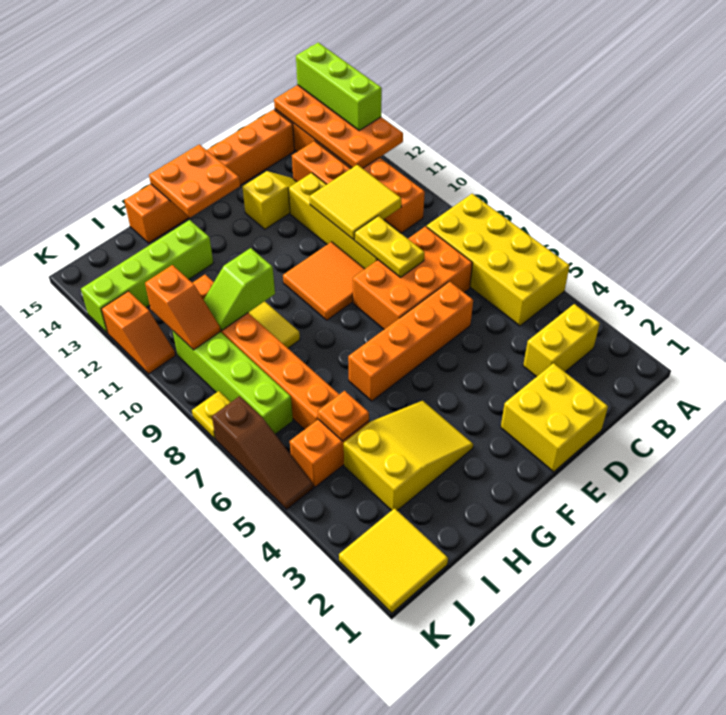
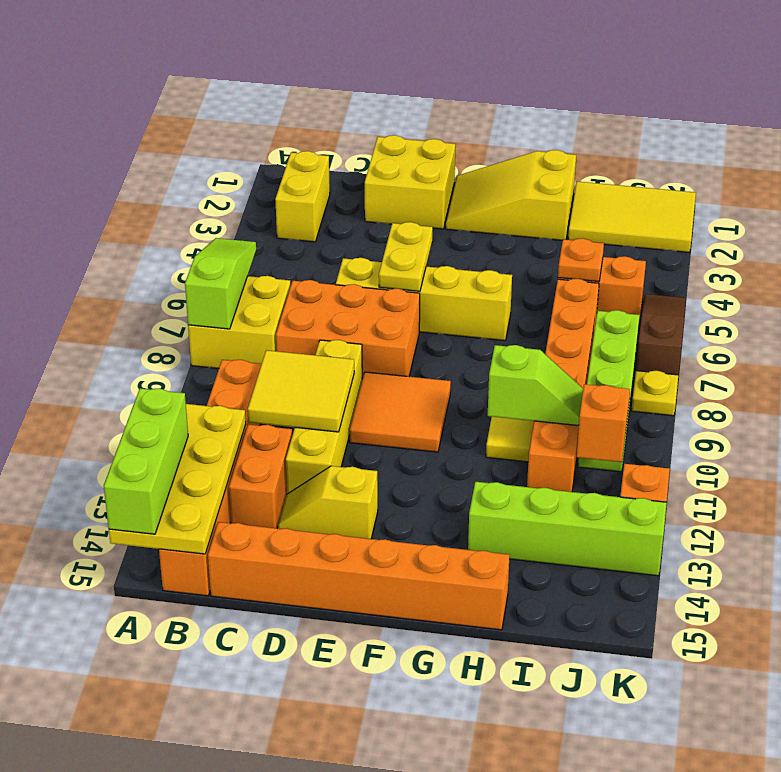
yellow brick A5:B8 level 1 -> yellow brick A7:B8 level 1
none -> lime slope A6:A8 level 2 top 8
orange plate A12:B15 level 2 -> yellow plate A12:B15 level 2
yellow brick B3:C3 level 1 -> yellow brick B2:B3 level 1
orange brick D6:G6 level 1 -> yellow brick D6:G6 level 1
yellow plate D8:D9 level 2 -> yellow plate E5:E6 level 2
orange plate F14:G15 level 2 -> none
yellow slope G3:I4 level 1 top I -> yellow slope F1:H2 level 1 top H
yellow tile J1:K2 level 1 -> yellow tile I1:K2 level 1

